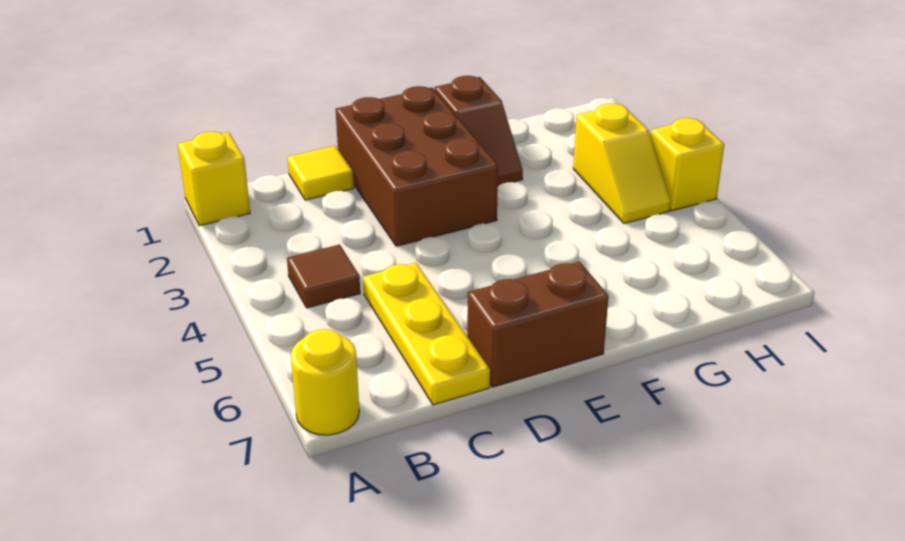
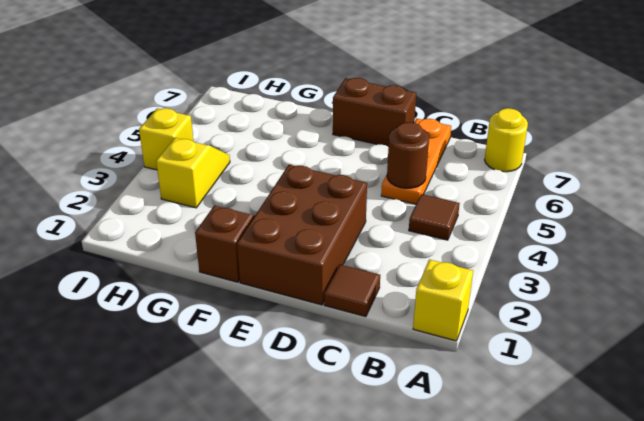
yellow tile C1 level 1 -> brown tile C1 level 1
yellow plate C5:C7 level 1 -> orange plate C5:C7 level 1
none -> brown round brick C5 level 2

